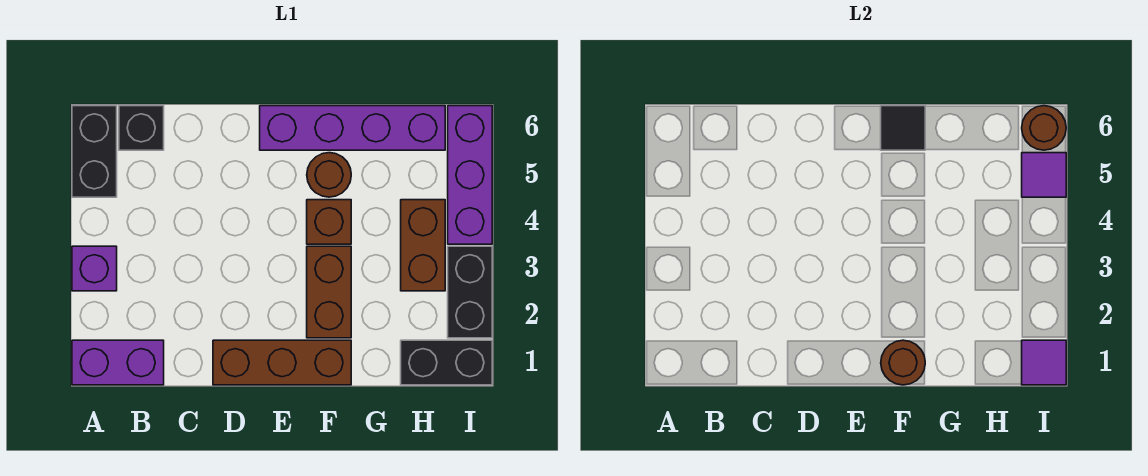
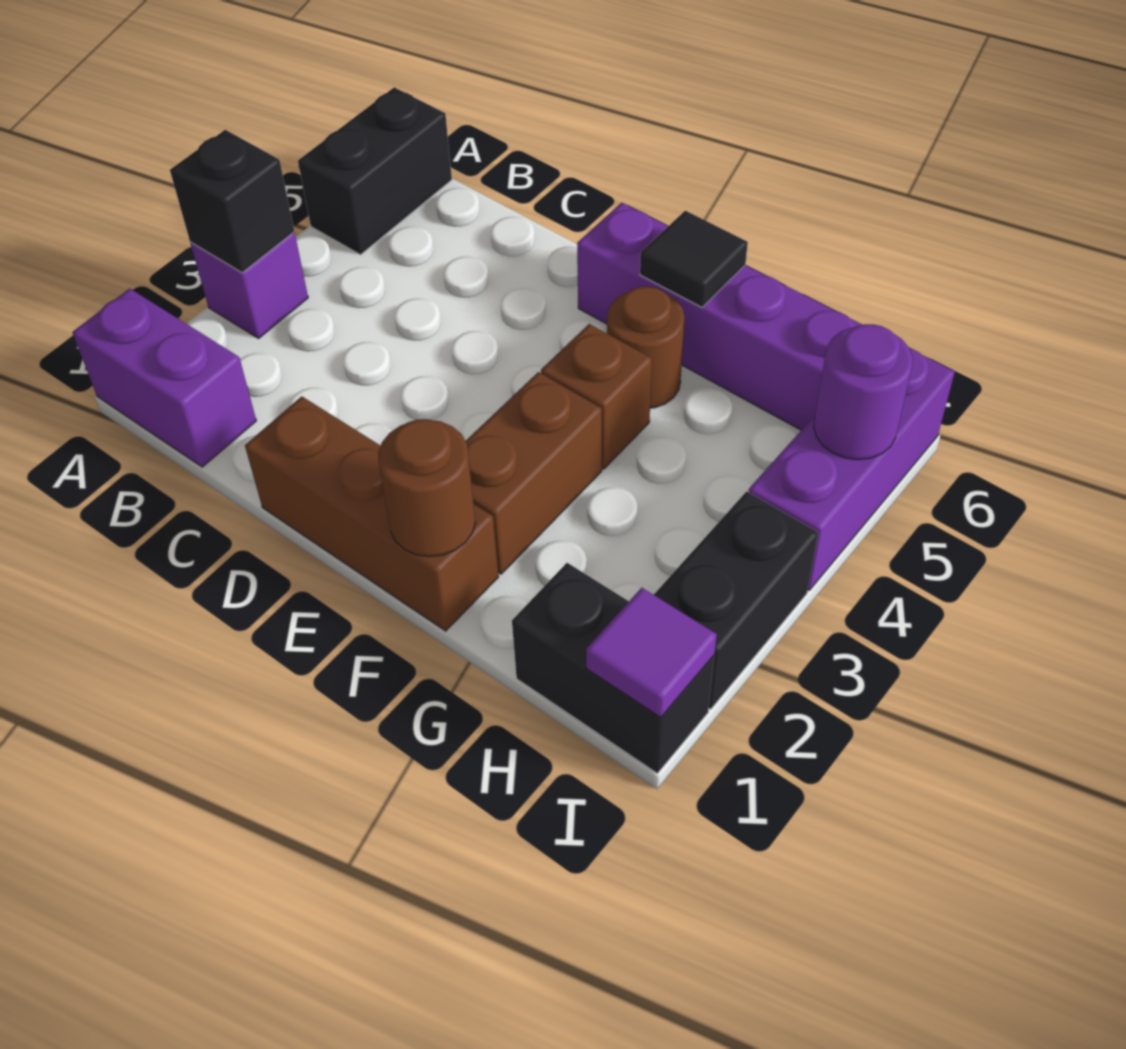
black brick B6 level 1 -> black brick A3 level 2
brown brick H3:H4 level 1 -> none
purple tile I5 level 2 -> purple round brick I5 level 2
brown round brick I6 level 2 -> none

